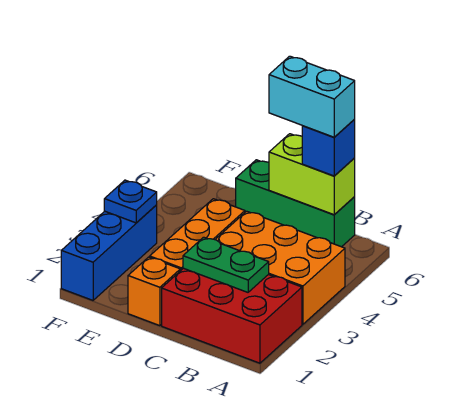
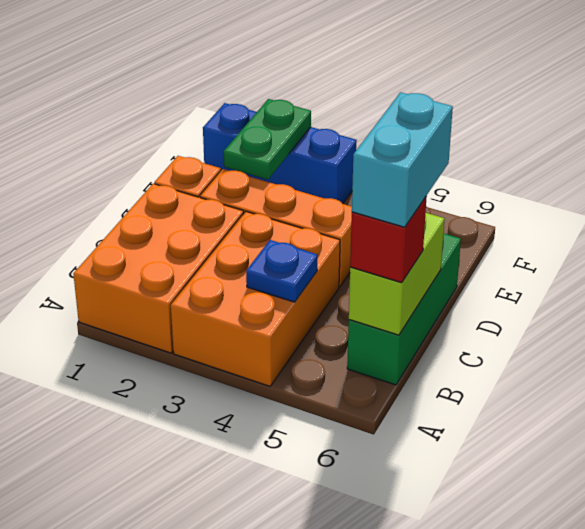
red brick A1:C2 level 1 -> orange brick A1:C2 level 1
green plate B2:C2 level 2 -> green plate E2:F2 level 2
blue brick B6 level 3 -> red brick B6 level 3
blue plate F3 level 2 -> blue plate B4 level 2

